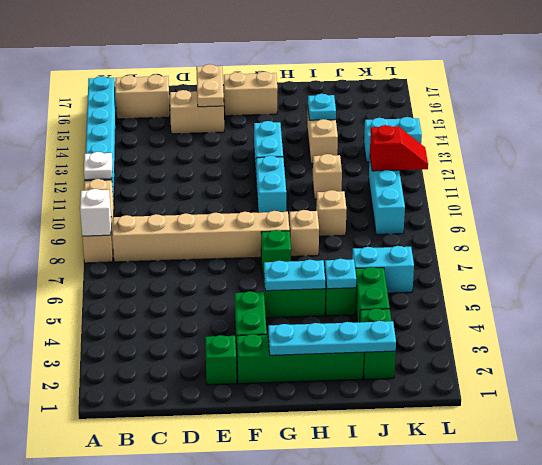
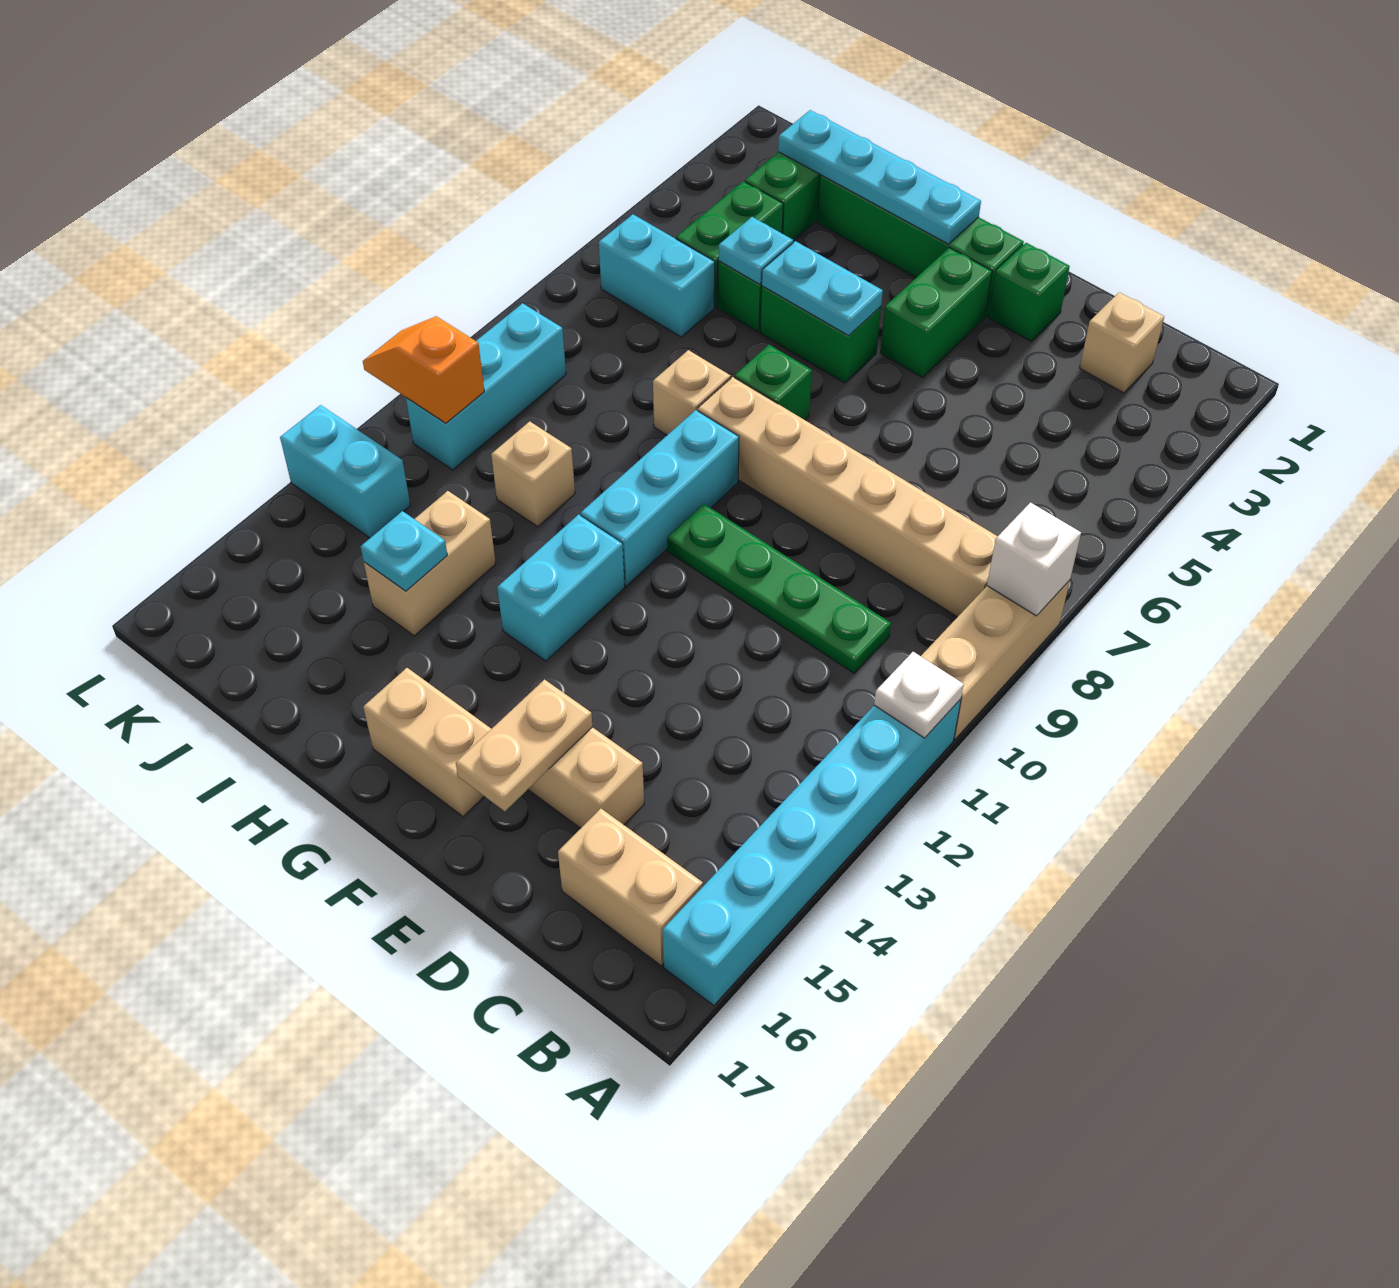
none -> green plate C10:F10 level 1
cyan brick G10:G11 level 1 -> cyan brick G9:G11 level 1
tan brick I9 level 1 -> tan brick C2 level 1
red slope K11:L11 level 2 top K -> orange slope K11:L11 level 2 top K

